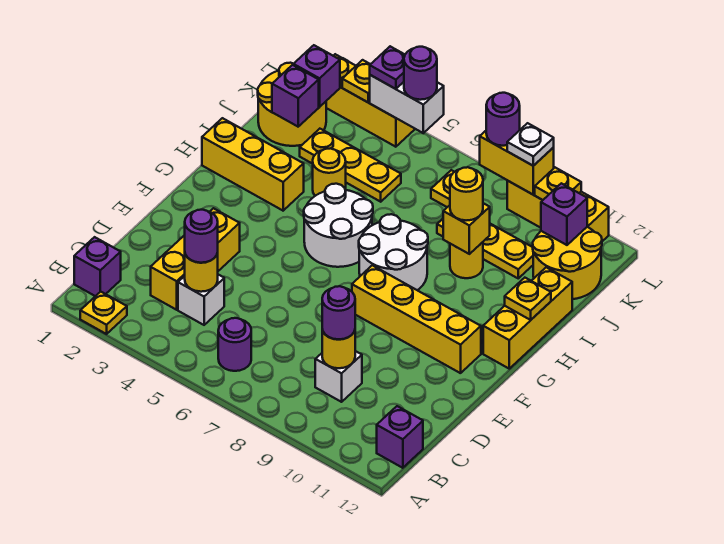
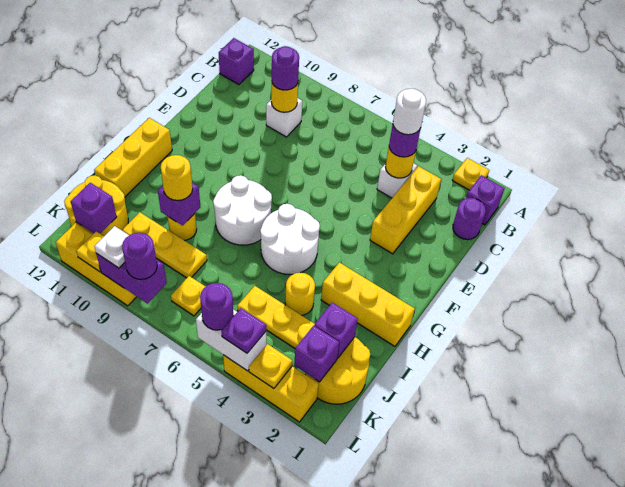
purple round brick B6 level 1 -> purple round brick C1 level 1
none -> white round brick C4 level 4
yellow brick F8:F11 level 1 -> none
yellow plate H12 level 2 -> none
yellow brick I9 level 2 -> purple brick I9 level 2
yellow brick L8:L9 level 2 -> purple brick L8:L9 level 2

